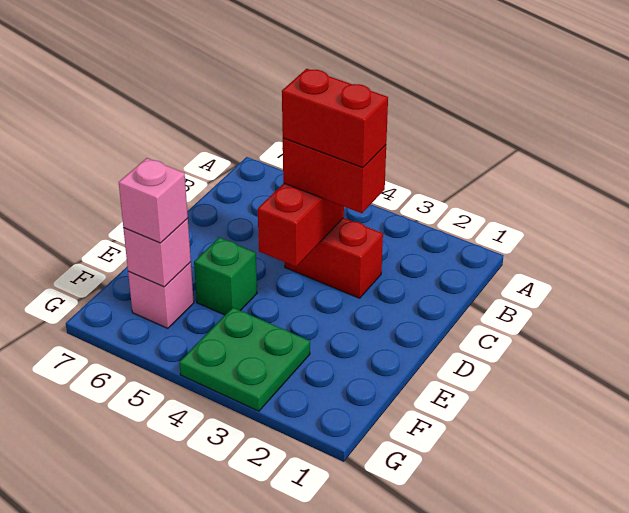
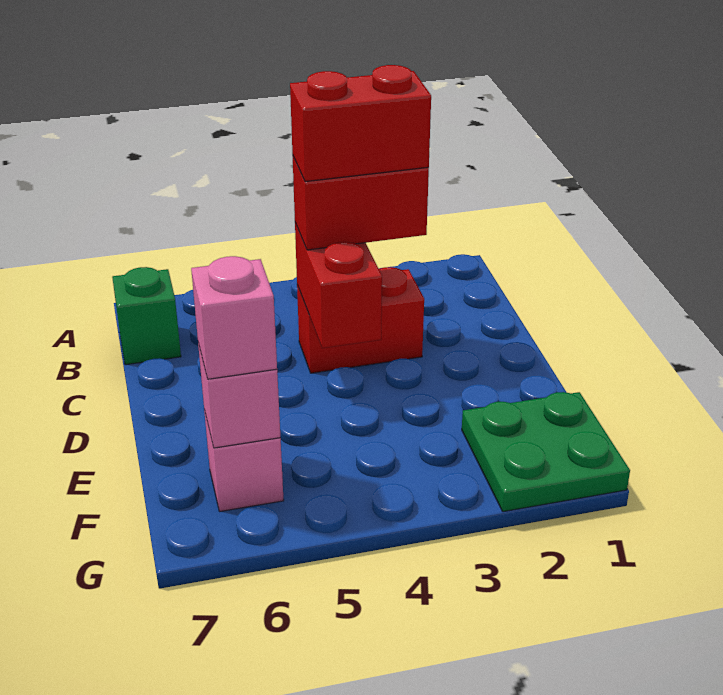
green brick E5 level 1 -> green brick B7 level 1
green plate F3:G4 level 1 -> green plate F1:G2 level 1

